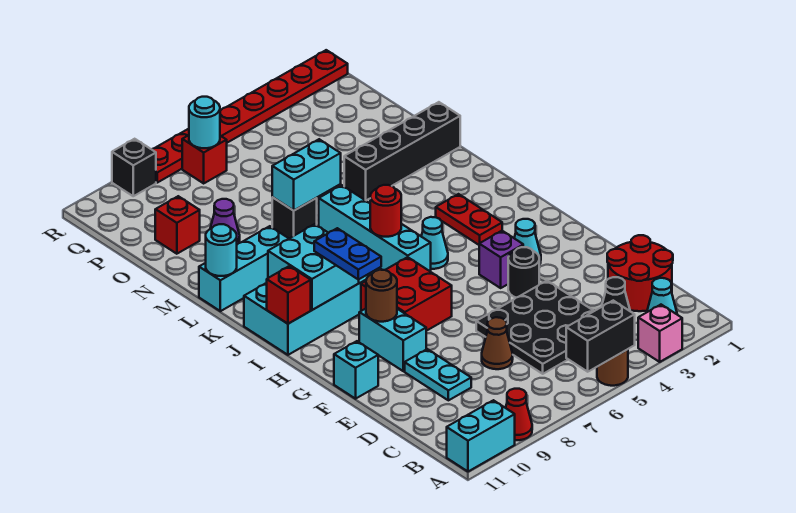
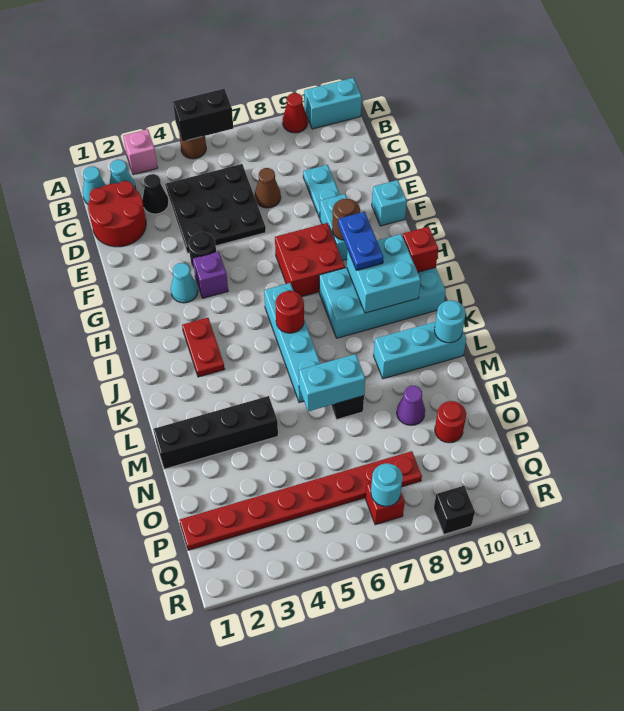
cyan cone I5 level 1 -> cyan cone B1 level 1
red brick O10 level 1 -> red round brick O10 level 1
red plate R1:R8 level 1 -> red plate P1:P8 level 1

